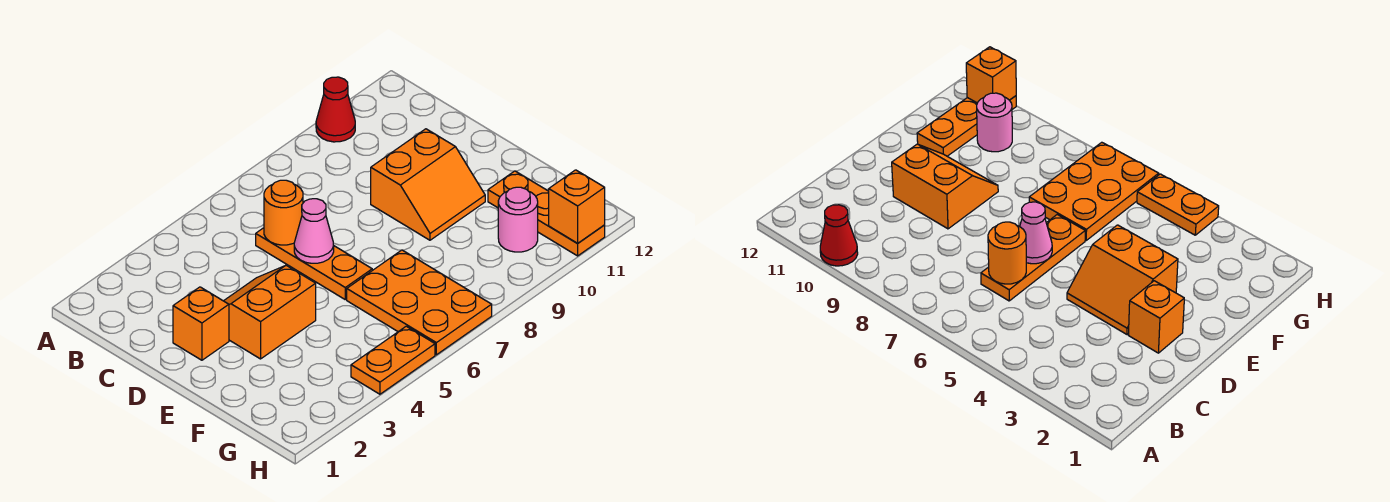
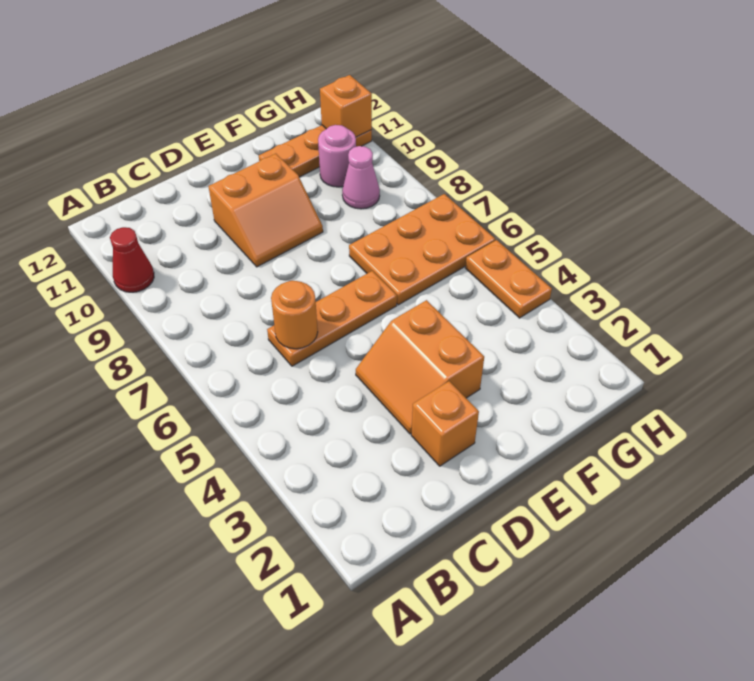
pink cone D6 level 2 -> pink cone G9 level 1
orange slope D9:E10 level 1 top D -> orange slope D9:E10 level 1 top 10

